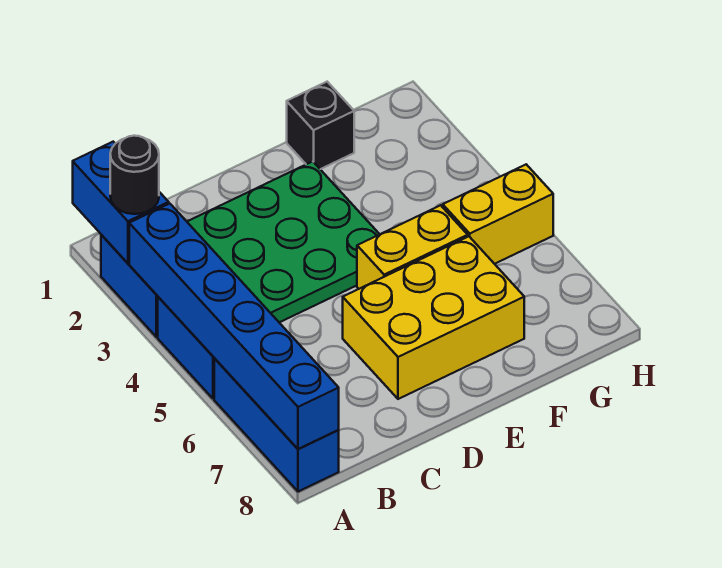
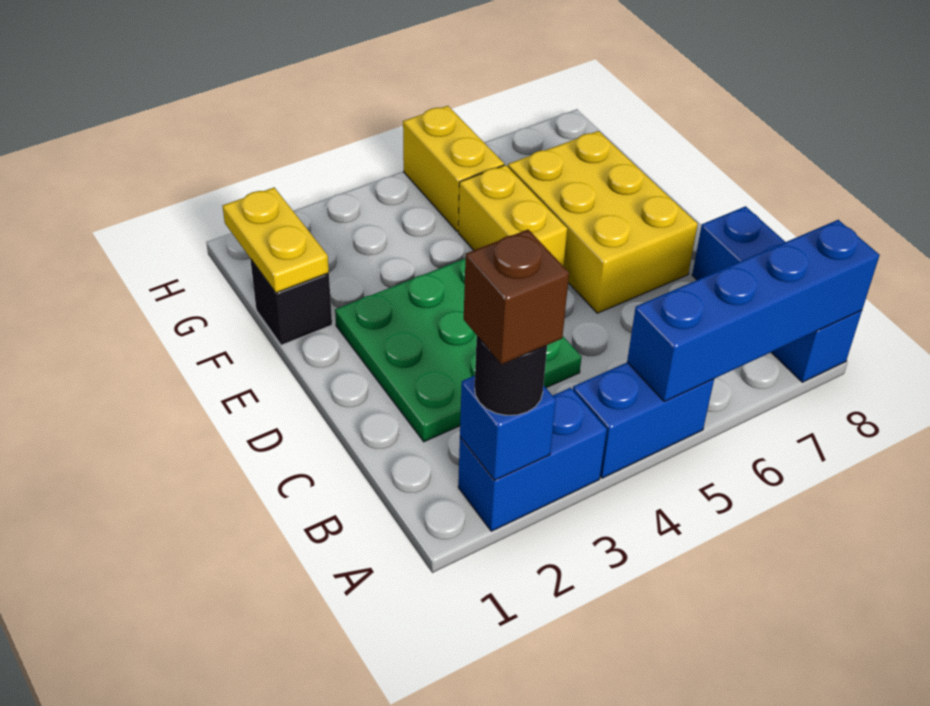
blue brick A1:A2 level 2 -> blue brick A2 level 2
none -> brown brick A2 level 4
blue brick A3:A8 level 2 -> blue brick A5:A8 level 2
blue brick A6:A8 level 1 -> blue brick A8:C8 level 1
none -> yellow plate F1:G1 level 2

